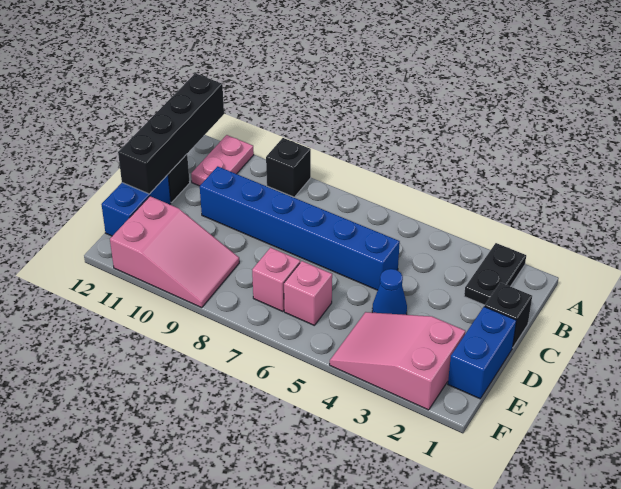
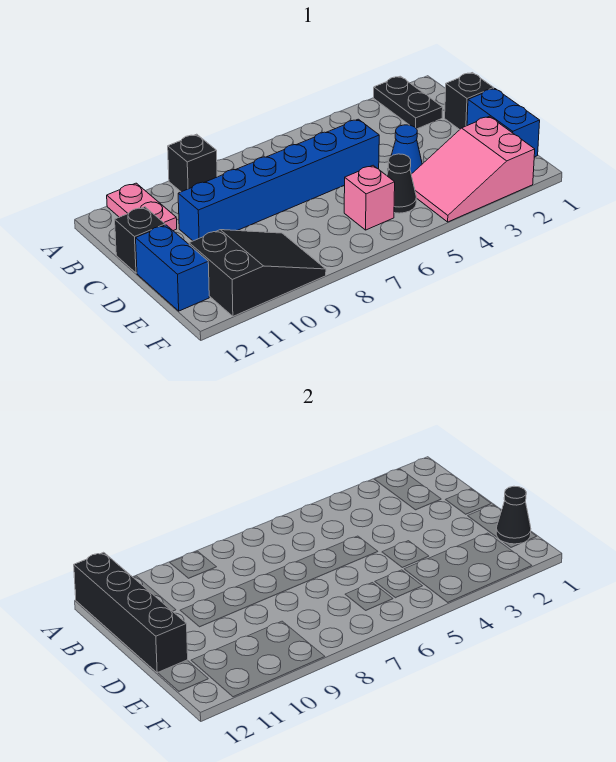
none -> black cone E1 level 2
none -> black cone E5 level 1
pink brick E7 level 1 -> none
pink slope E9:F11 level 1 top 11 -> black slope E9:F11 level 1 top 11

